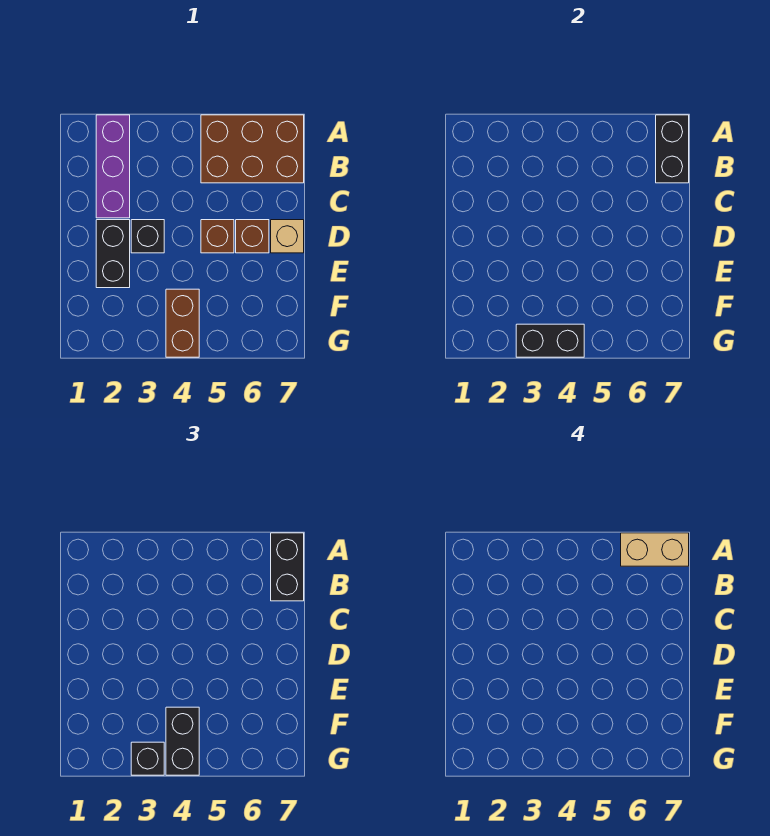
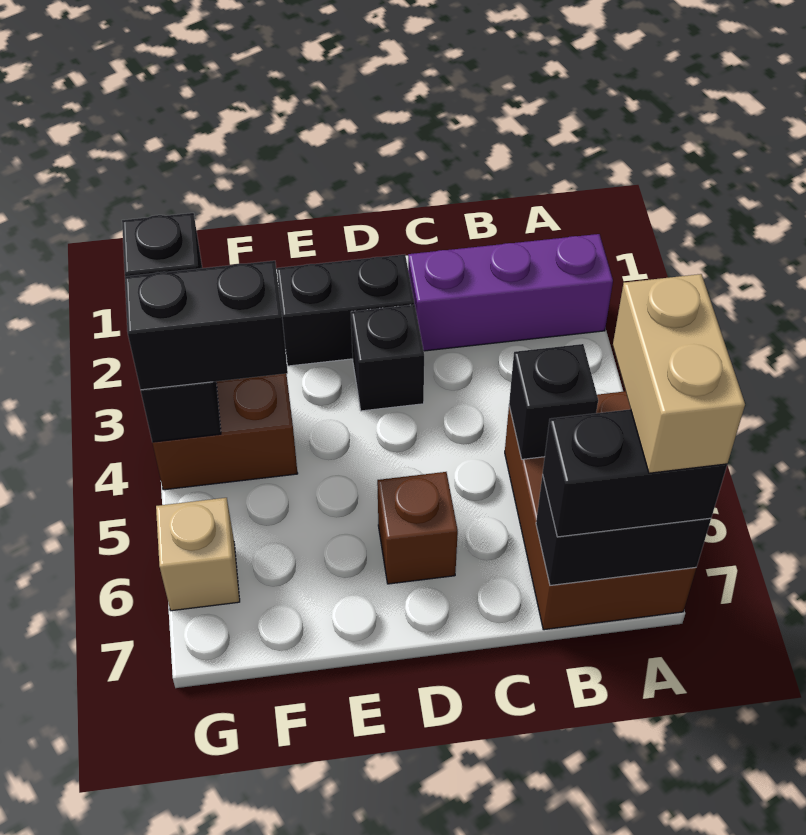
none -> black brick B5 level 2
brown brick D5 level 1 -> none
tan brick D7 level 1 -> tan brick G6 level 1

